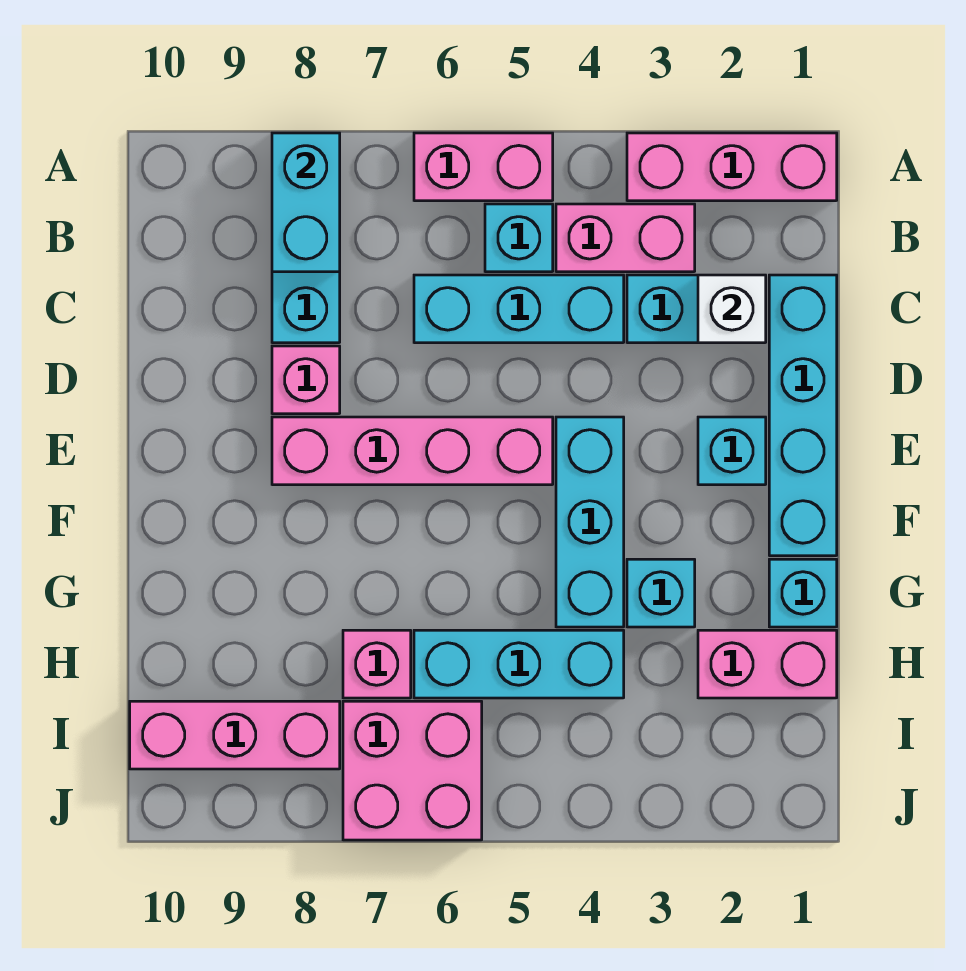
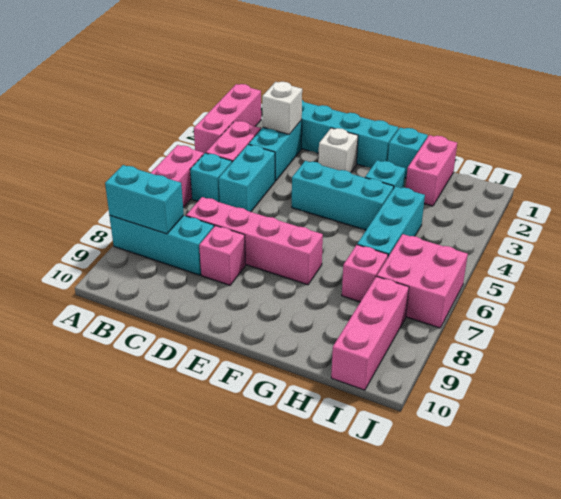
cyan brick C4:C6 level 1 -> cyan brick C4:C5 level 1
cyan brick E2 level 1 -> white brick E2 level 1
pink brick E5:E8 level 1 -> pink brick C7:F7 level 1

